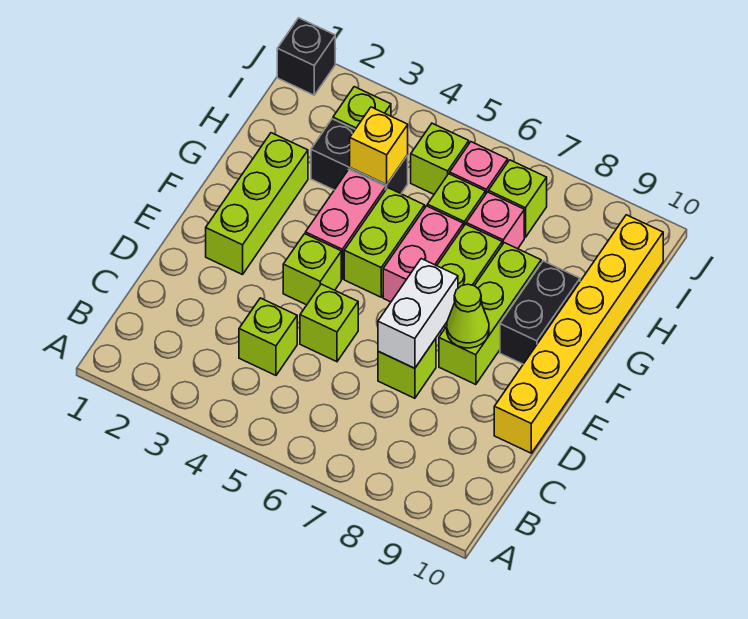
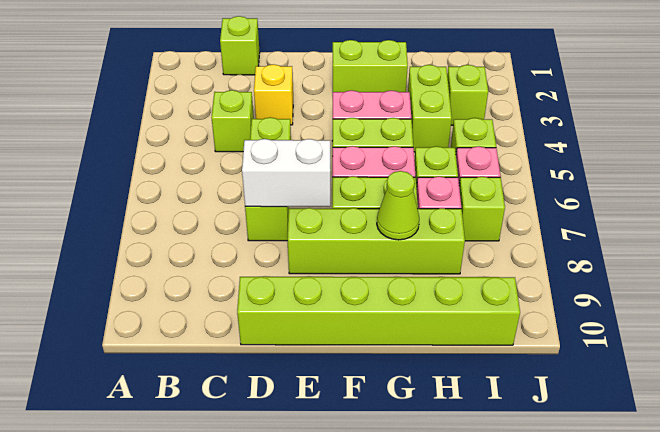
yellow brick D10:I10 level 1 -> lime brick D10:I10 level 1
lime brick E2:G2 level 1 -> lime brick F2:G2 level 1
lime brick E4 level 1 -> lime brick C1 level 1
lime brick E8:G8 level 1 -> lime brick E8:H8 level 1
lime cone E8 level 2 -> lime cone G8 level 2
black brick F9:G9 level 1 -> none
black brick H3:H4 level 1 -> lime brick H3:H4 level 1
yellow brick H4 level 2 -> yellow brick D3 level 1
black brick J1 level 1 -> none

